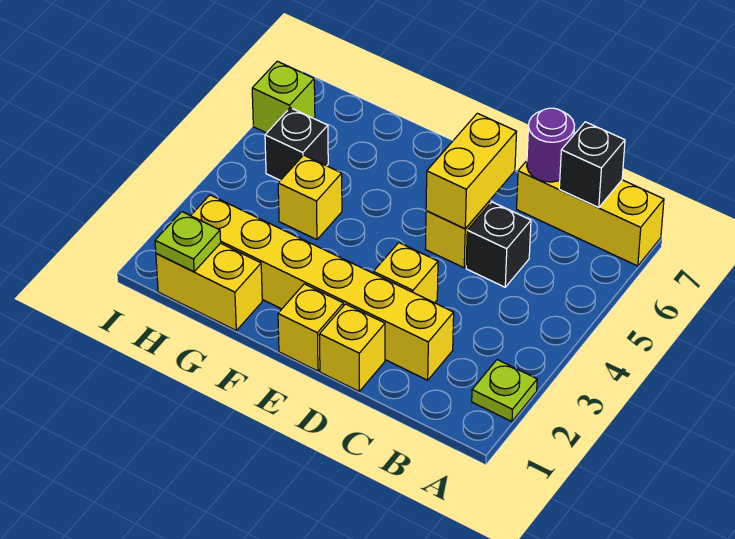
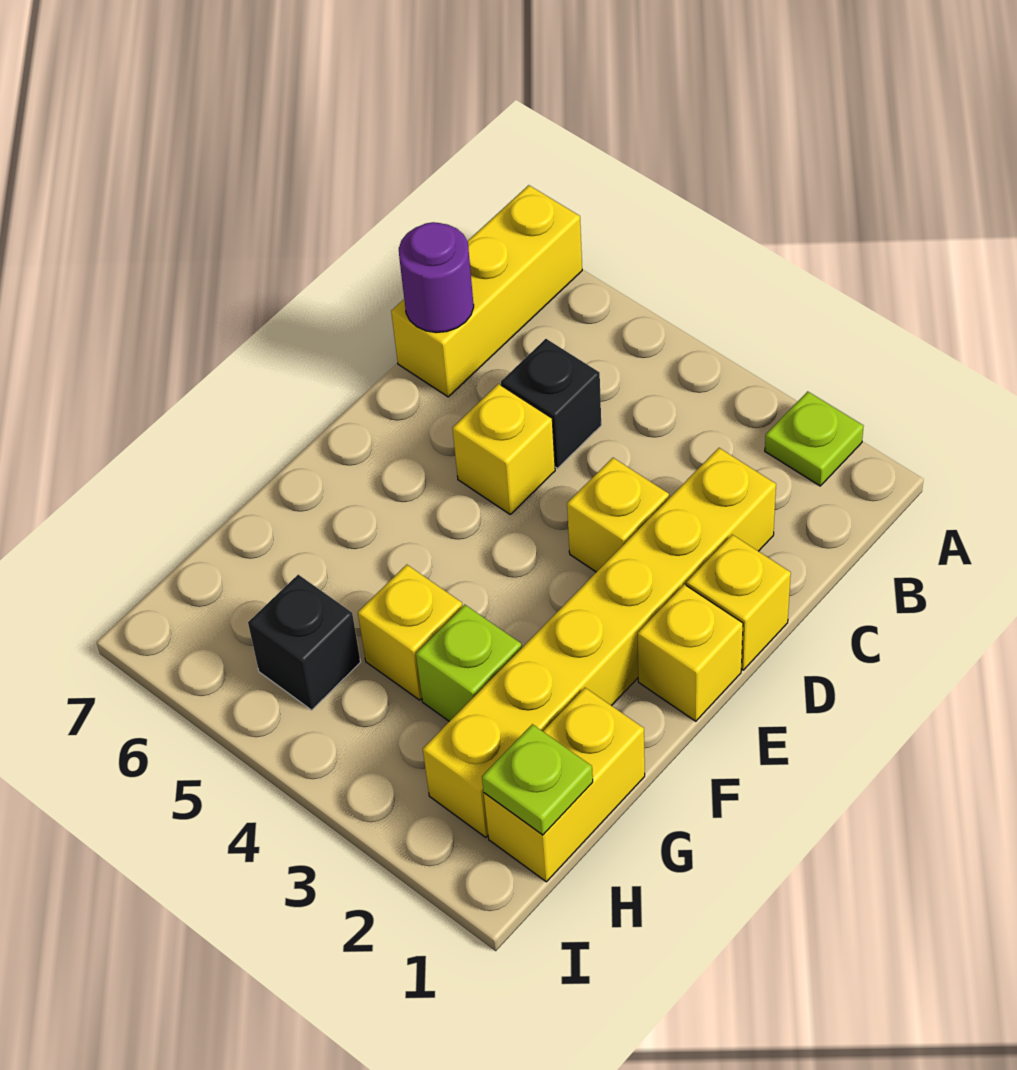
black brick B7 level 2 -> none
yellow brick D5:D6 level 2 -> none
lime brick I6 level 1 -> lime brick G3 level 1

